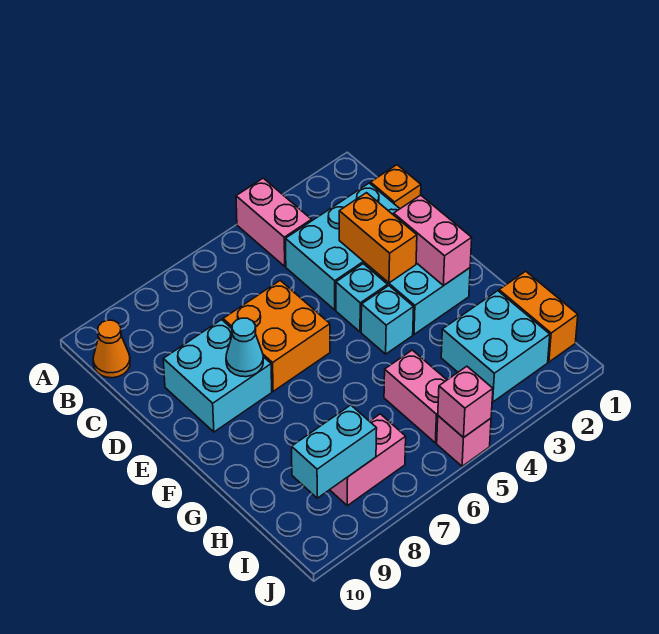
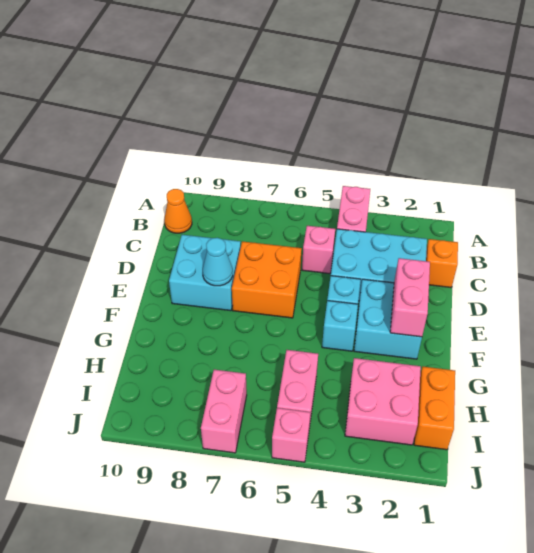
orange brick D3:E3 level 2 -> none
cyan brick H2:I3 level 1 -> pink brick H2:I3 level 1
pink brick I7:I8 level 1 -> pink brick I7:J7 level 1
cyan brick I8:I9 level 2 -> none
pink brick J5 level 2 -> pink brick C5 level 1

